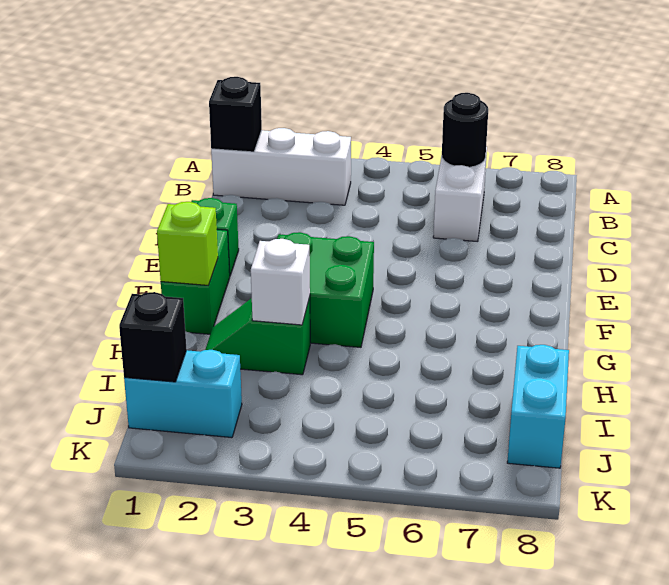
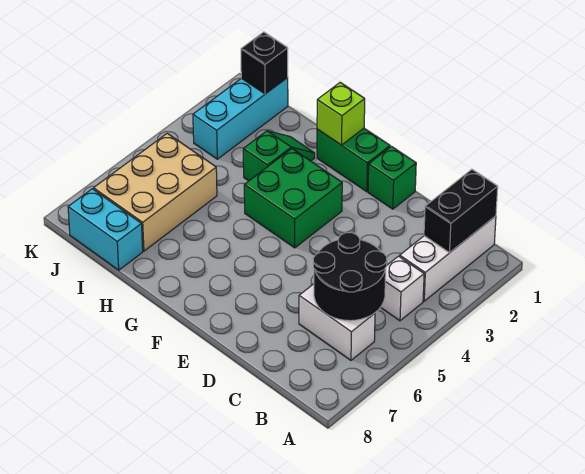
black brick B1 level 2 -> black brick B1:B2 level 2
black round brick B6 level 2 -> black round brick B5:C6 level 2
white brick H3 level 2 -> white brick B4 level 1
none -> tan brick I5:J7 level 1
cyan brick J1:J2 level 1 -> cyan brick J1:J3 level 1

